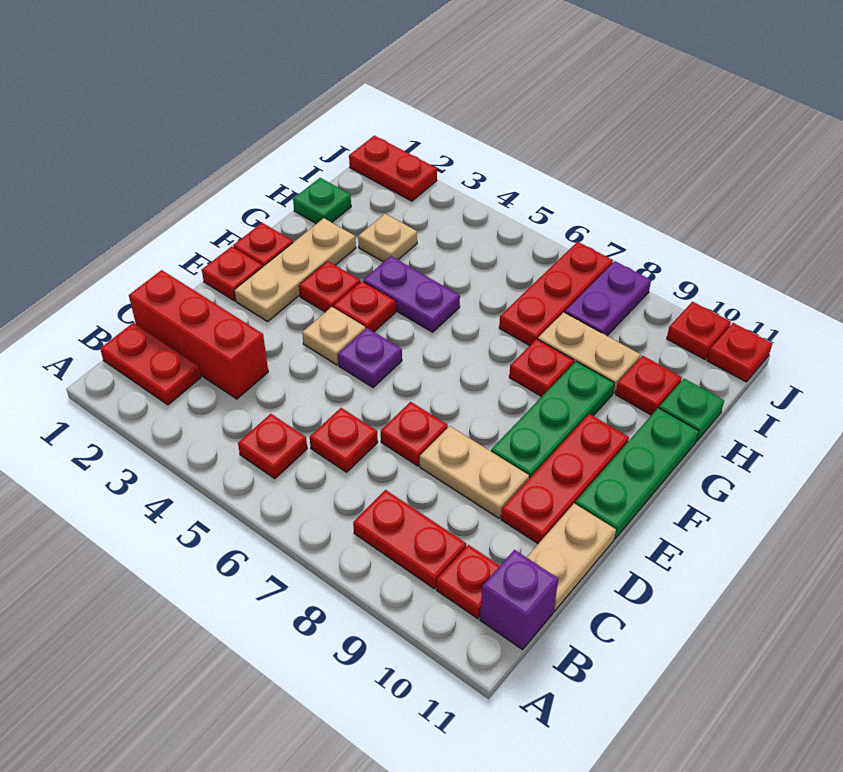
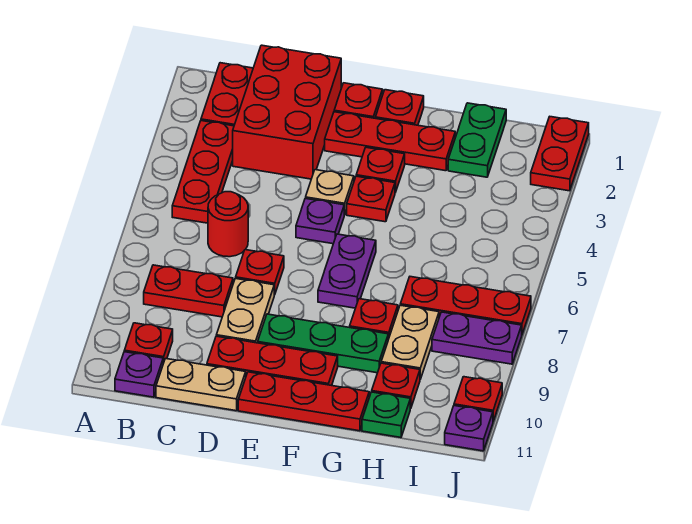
red plate B5 level 1 -> red plate B3:B5 level 1
red plate B8:B9 level 1 -> red plate B8:C8 level 1
purple brick B11 level 1 -> purple plate B11 level 1
red brick C1:C3 level 1 -> red brick C1:D3 level 1
red plate C6 level 1 -> red round brick C6 level 1
tan plate E2:G2 level 1 -> red plate E2:G2 level 1
green plate E11:G11 level 1 -> red plate E11:G11 level 1
purple plate G4:G5 level 1 -> purple plate F6:F7 level 1
green plate H1 level 1 -> green plate H1:H2 level 1
tan plate H3 level 1 -> none
red plate J11 level 1 -> purple plate J11 level 1

